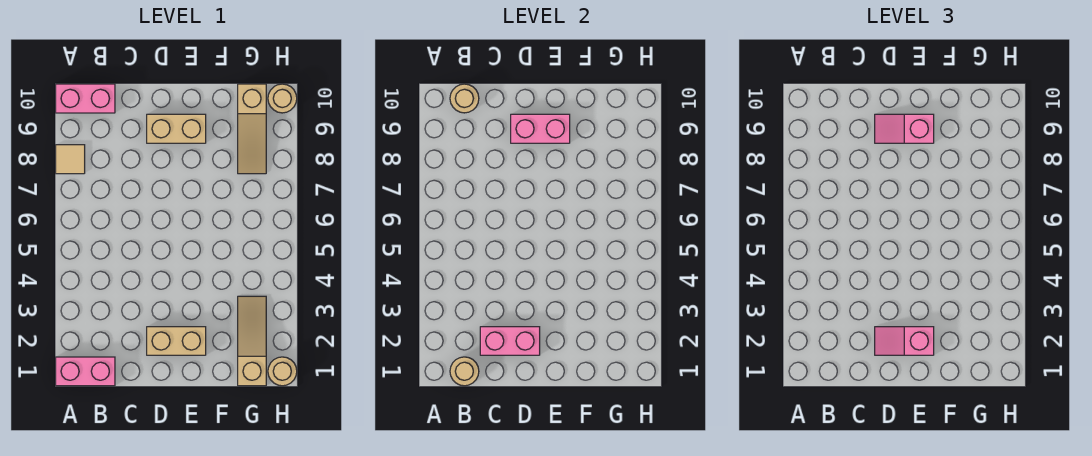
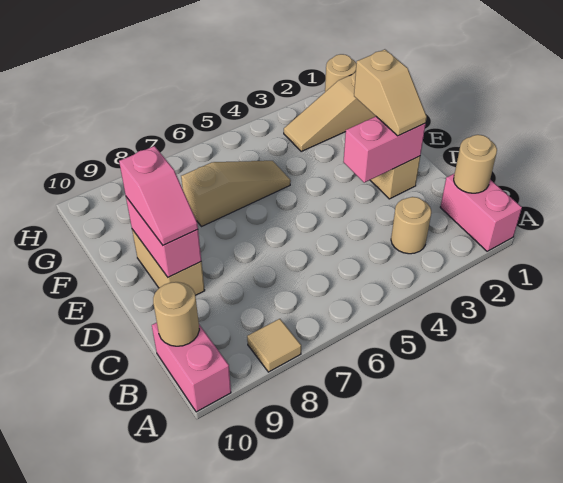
pink brick C2:D2 level 2 -> pink brick D2:D3 level 2
pink slope D2:E2 level 3 top E -> tan slope D2:E2 level 3 top E
tan slope G8:G10 level 1 top 10 -> tan slope F5:F7 level 1 top 7
tan round brick H10 level 1 -> tan round brick B3 level 1

